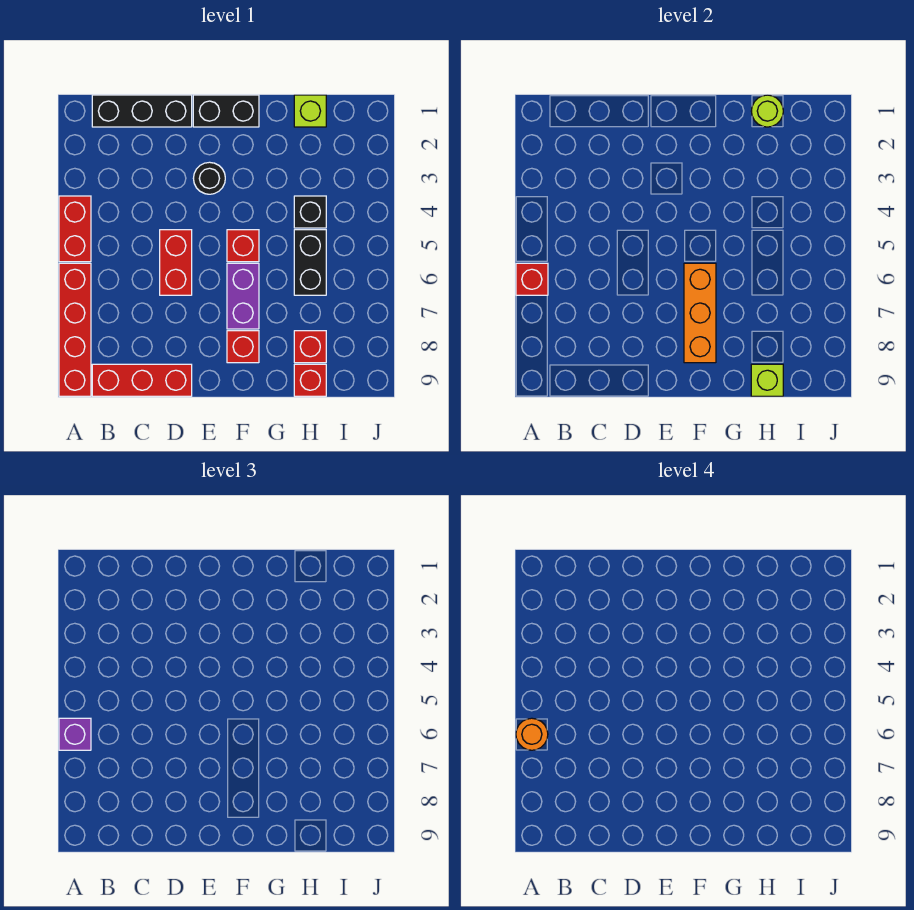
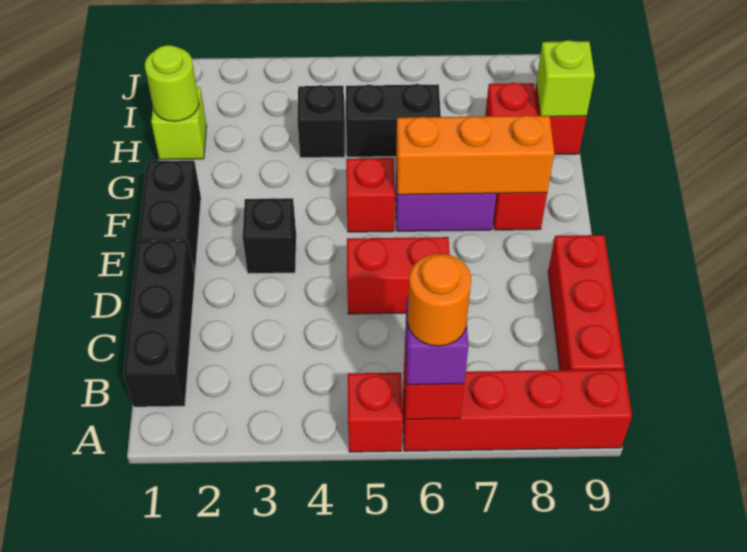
red brick A4:A5 level 1 -> red brick A5 level 1
black round brick E3 level 1 -> black brick E3 level 1

